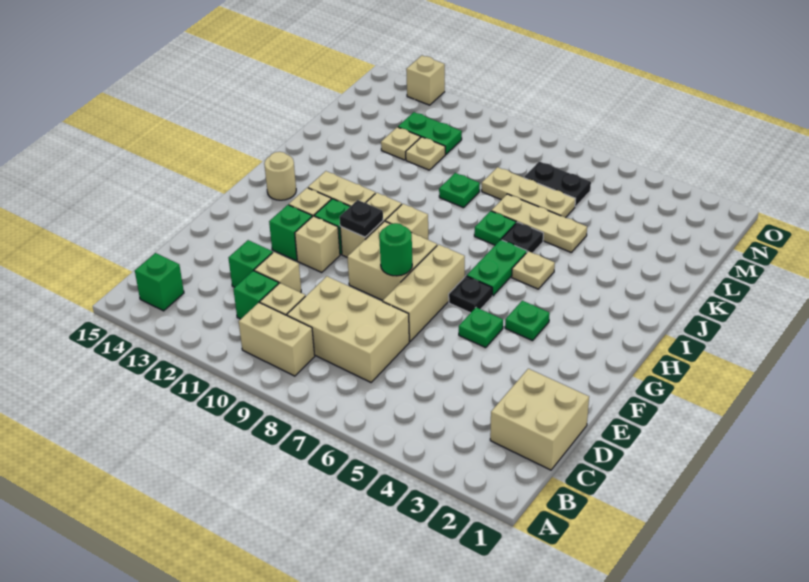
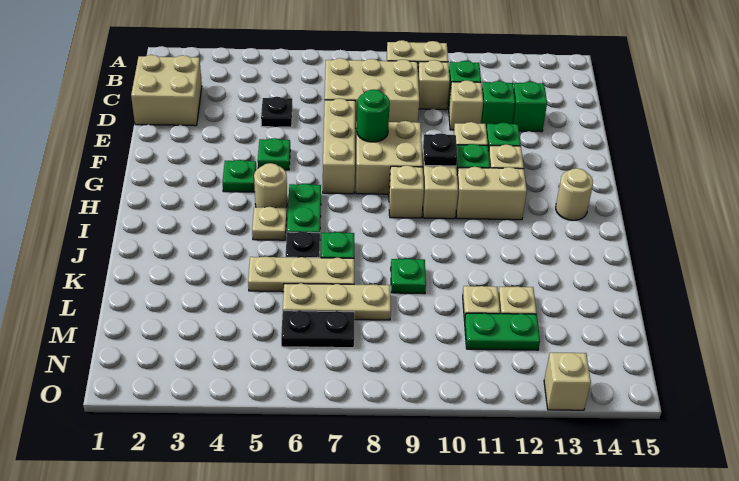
green brick B14 level 1 -> green brick D13 level 1
black plate G6 level 1 -> black plate D5 level 1
none -> tan round brick H5 level 1

